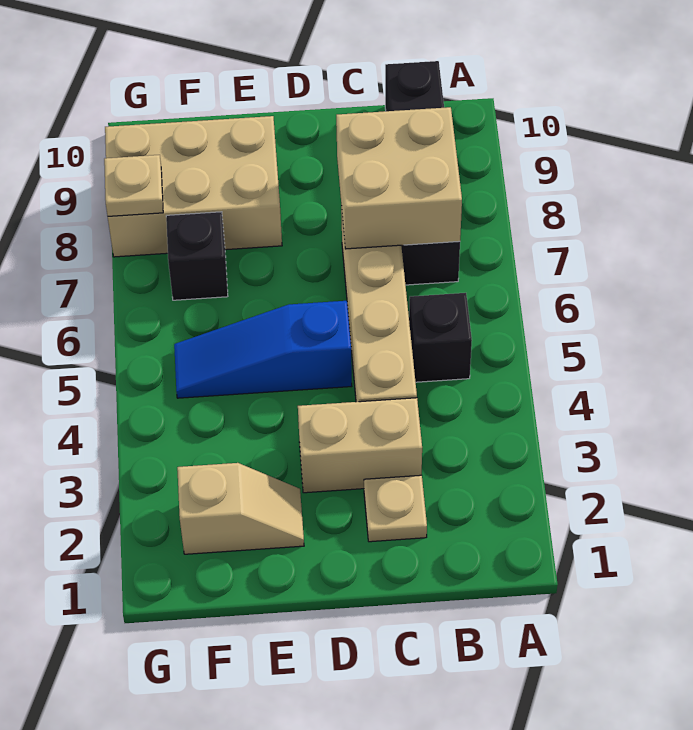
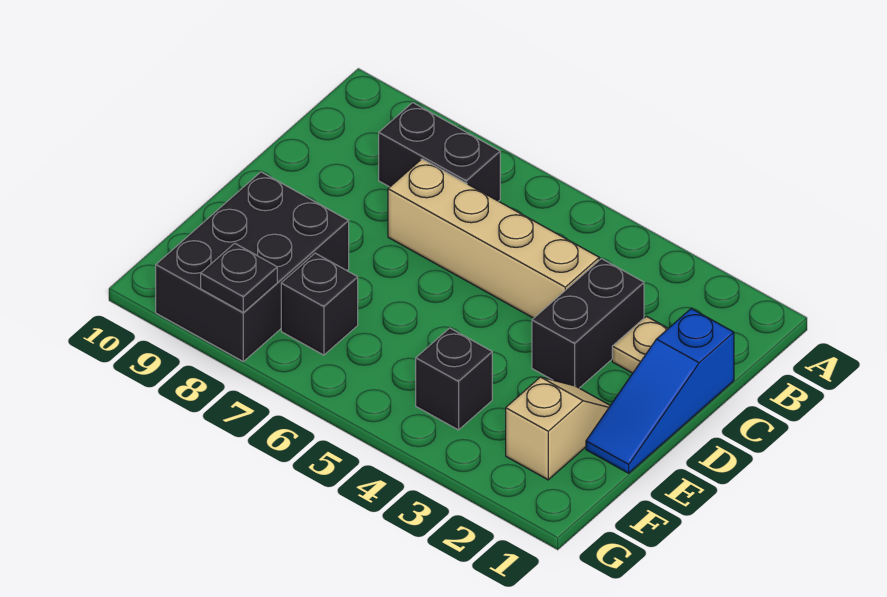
black brick B5 level 1 -> black brick F4 level 1
black brick B7:B10 level 1 -> black brick B7:B8 level 1
tan brick B7:C8 level 2 -> none
tan brick C3:D3 level 1 -> black brick C3:D3 level 1
blue slope D5:F5 level 1 top D -> blue slope C1:E1 level 1 top C
tan brick E8:G9 level 1 -> black brick E8:G9 level 1
tan plate G8 level 2 -> black plate G8 level 2

